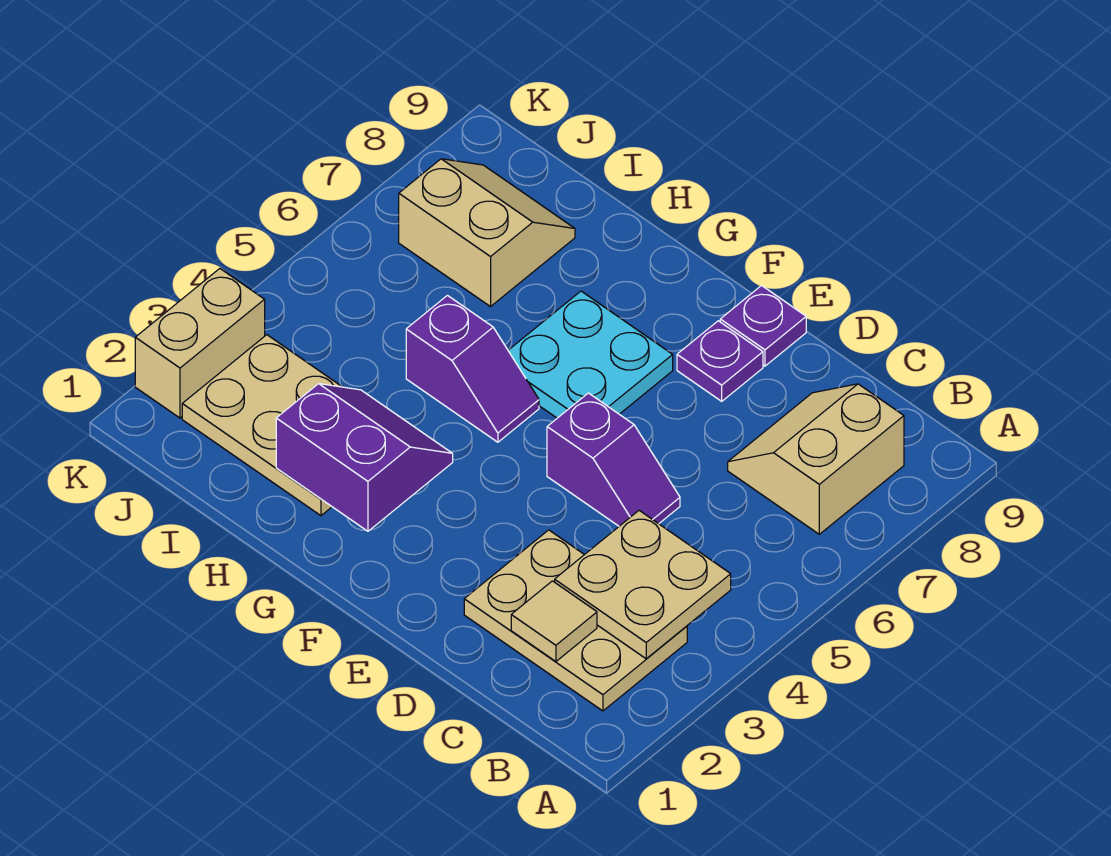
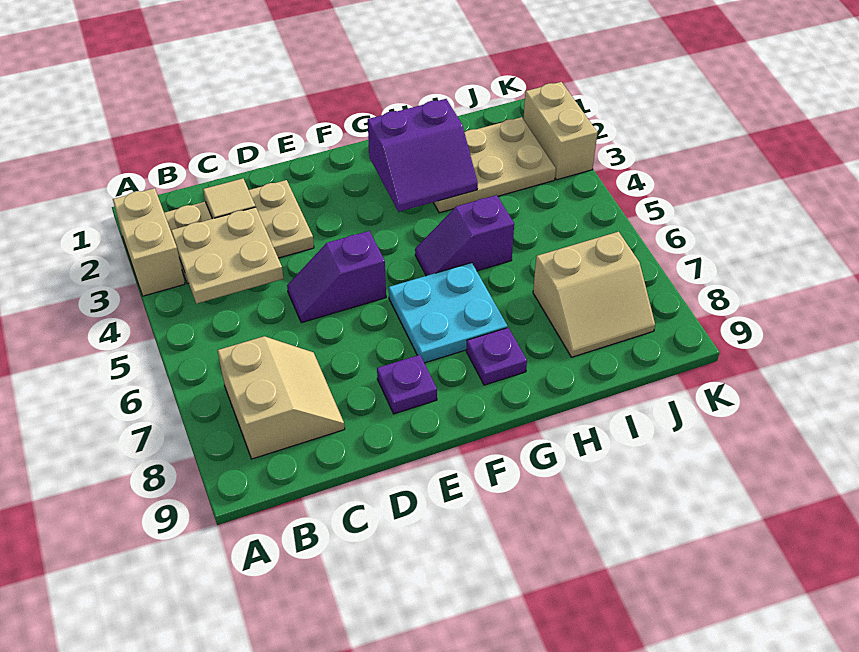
none -> tan brick A2:A3 level 1
purple plate E9 level 1 -> purple plate G8 level 1

